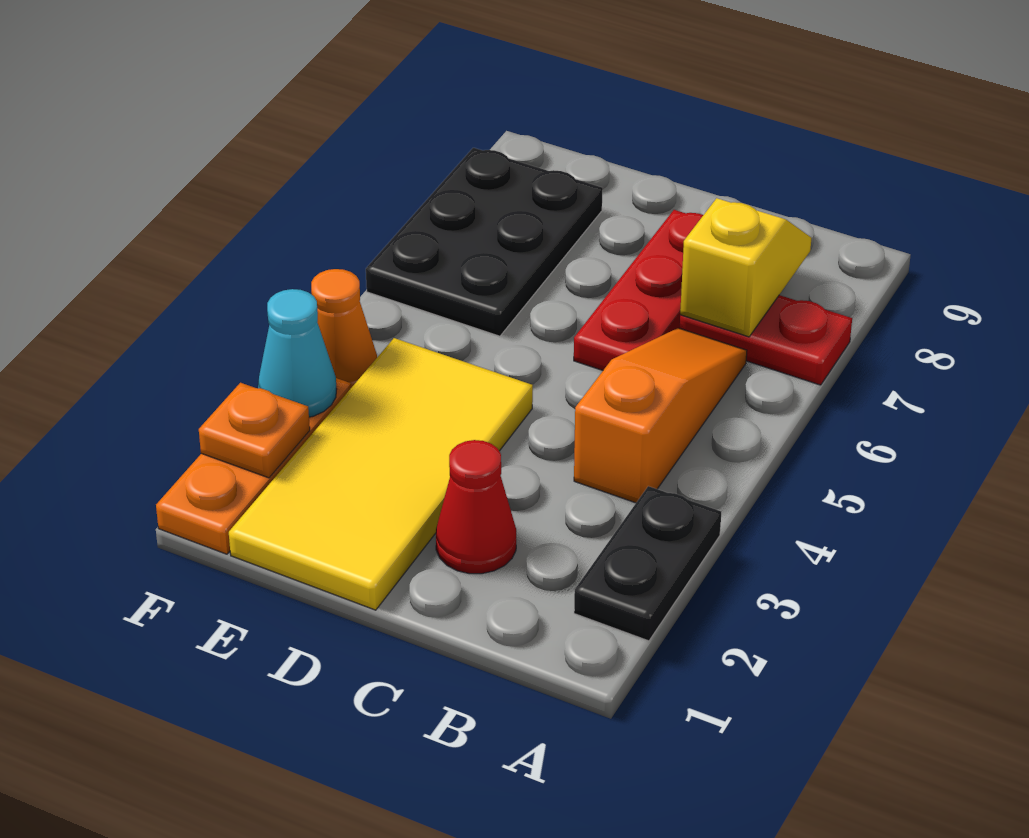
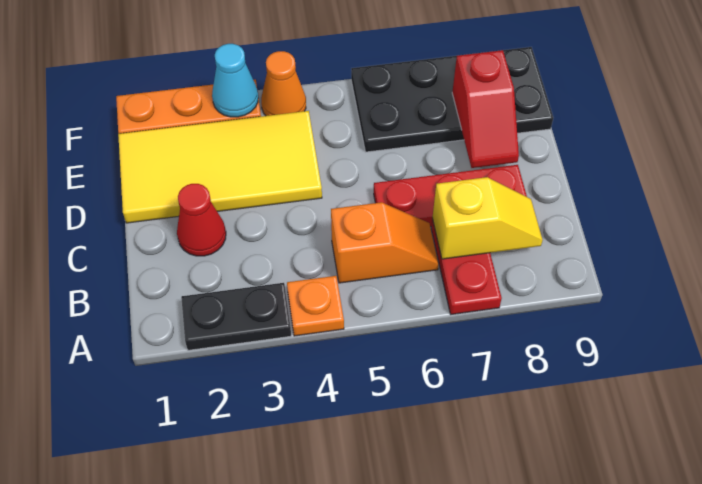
orange slope B4:B6 level 1 top 4 -> orange slope B5:B6 level 1 top 5
none -> red slope D8:E8 level 2 top E
black plate E6:F8 level 1 -> black plate E6:F9 level 1
orange plate F2 level 2 -> orange plate A4 level 1

